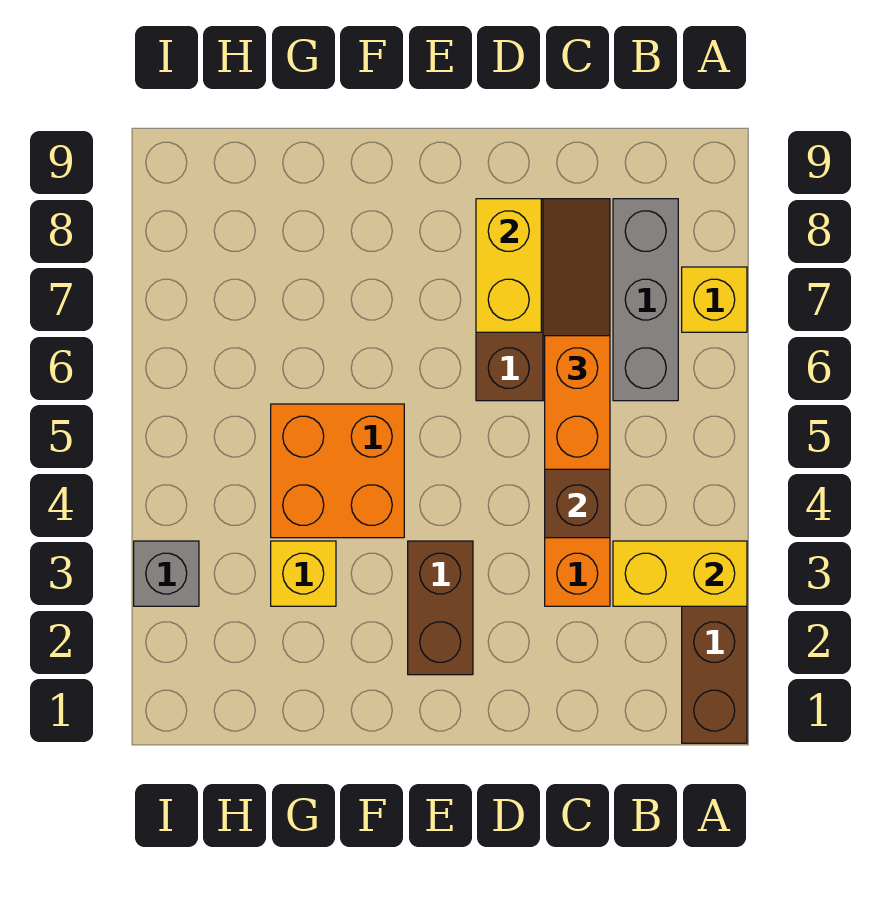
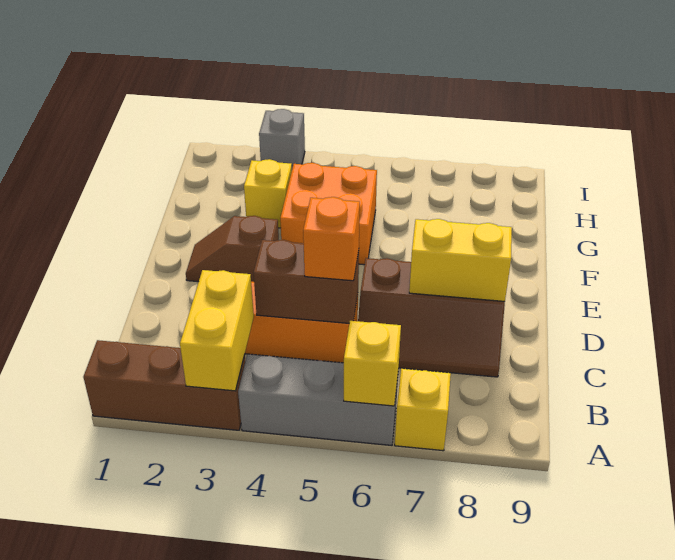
none -> yellow brick A6 level 2
grey brick B6:B8 level 1 -> grey brick A4:A6 level 1
orange brick C5:C6 level 3 -> orange brick C5 level 3
brown brick E2:E3 level 1 -> brown slope E2:E3 level 1 top 3

